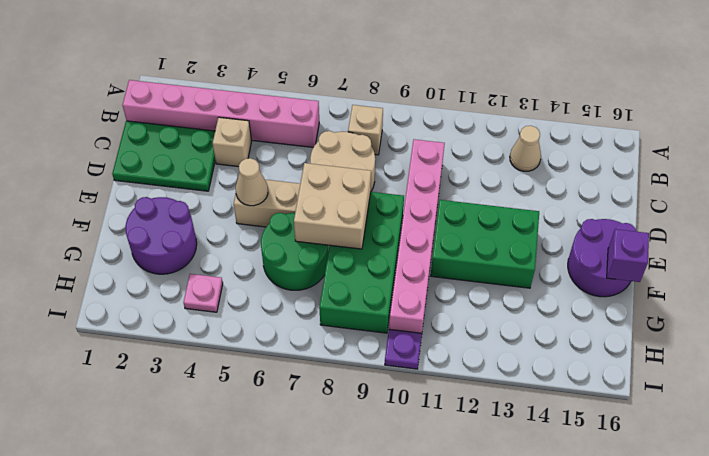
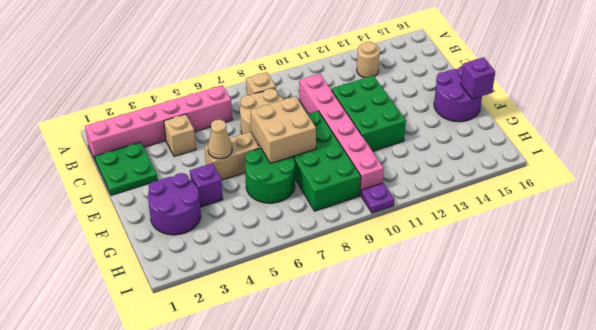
tan cone B13 level 1 -> tan round brick B13 level 1
green plate C1:D3 level 1 -> green plate C1:D2 level 1
green brick E11:F13 level 1 -> green brick D11:F12 level 1
none -> purple brick F4 level 1
pink plate H4 level 1 -> none

